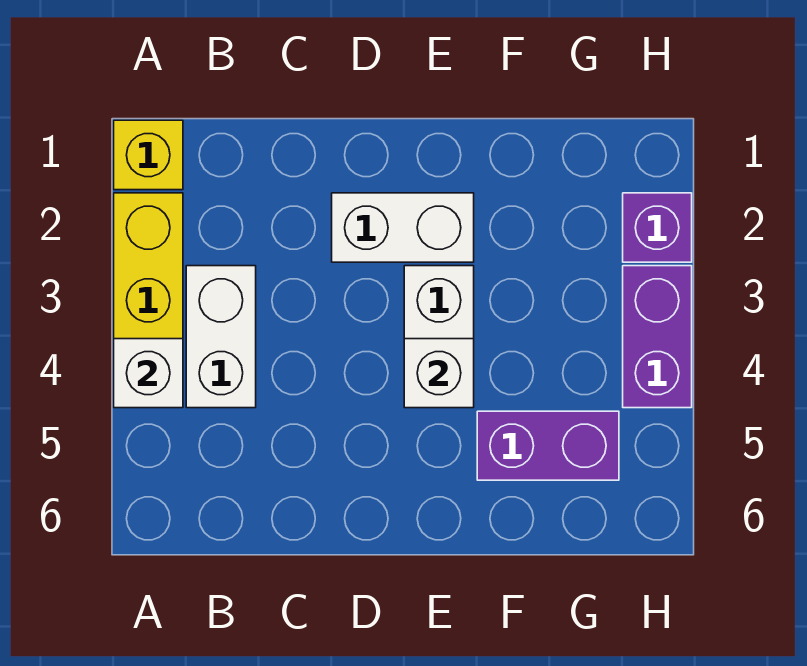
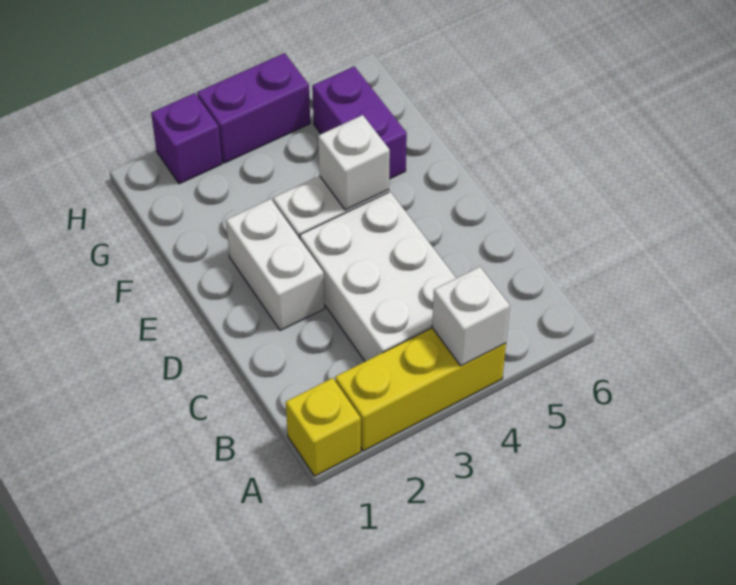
white brick B3:B4 level 1 -> white brick B3:D4 level 1

